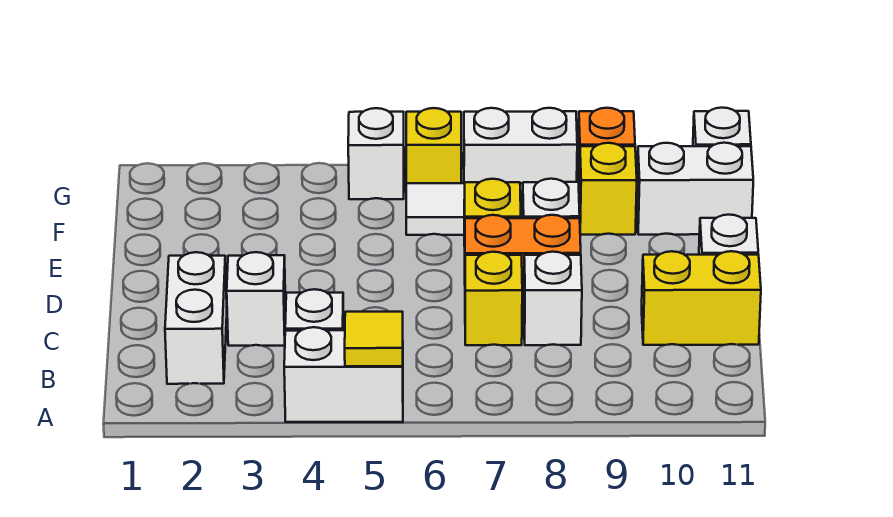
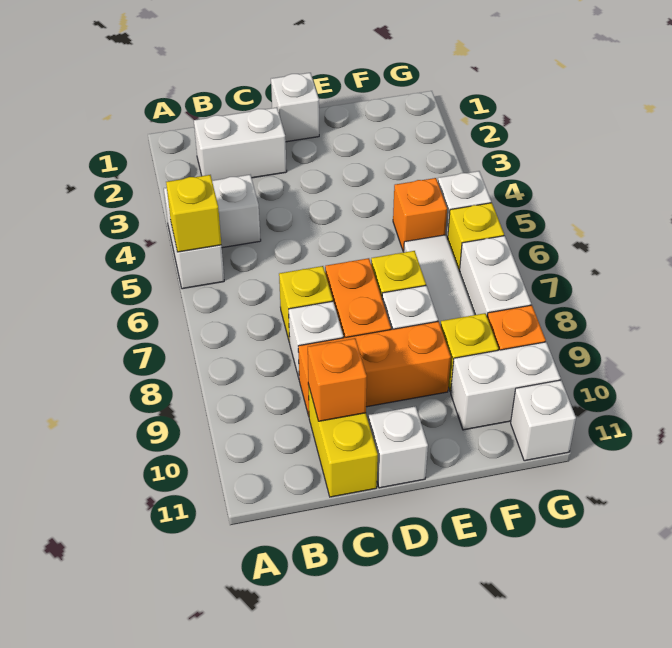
yellow tile A5 level 2 -> yellow brick A5 level 2
white brick C3 level 1 -> white brick D1 level 1
none -> orange brick C9:E9 level 1
none -> orange brick C10 level 2
none -> orange brick F5 level 1
white brick F10:F11 level 1 -> white brick F10:G10 level 1

